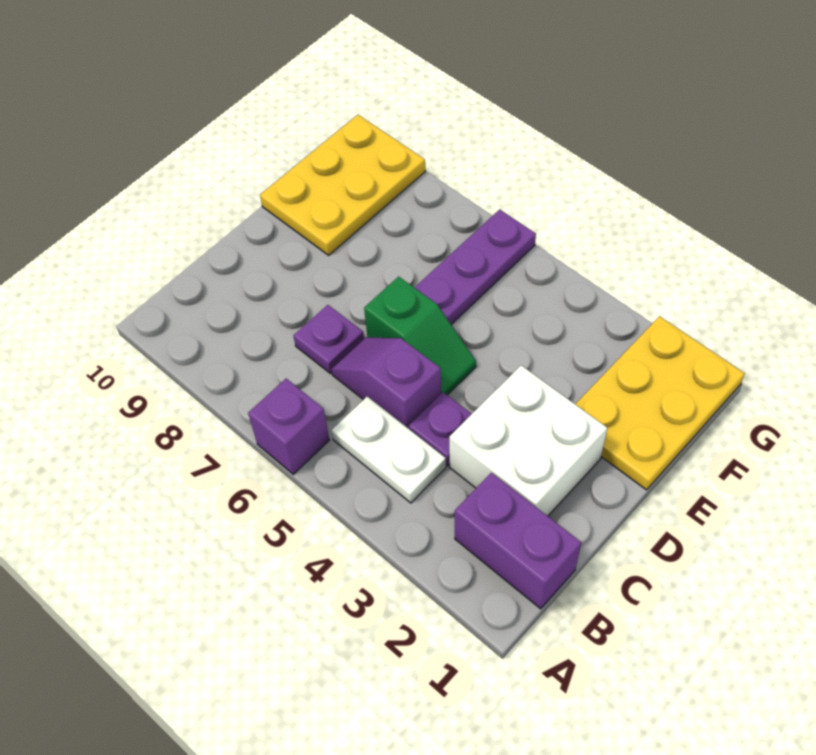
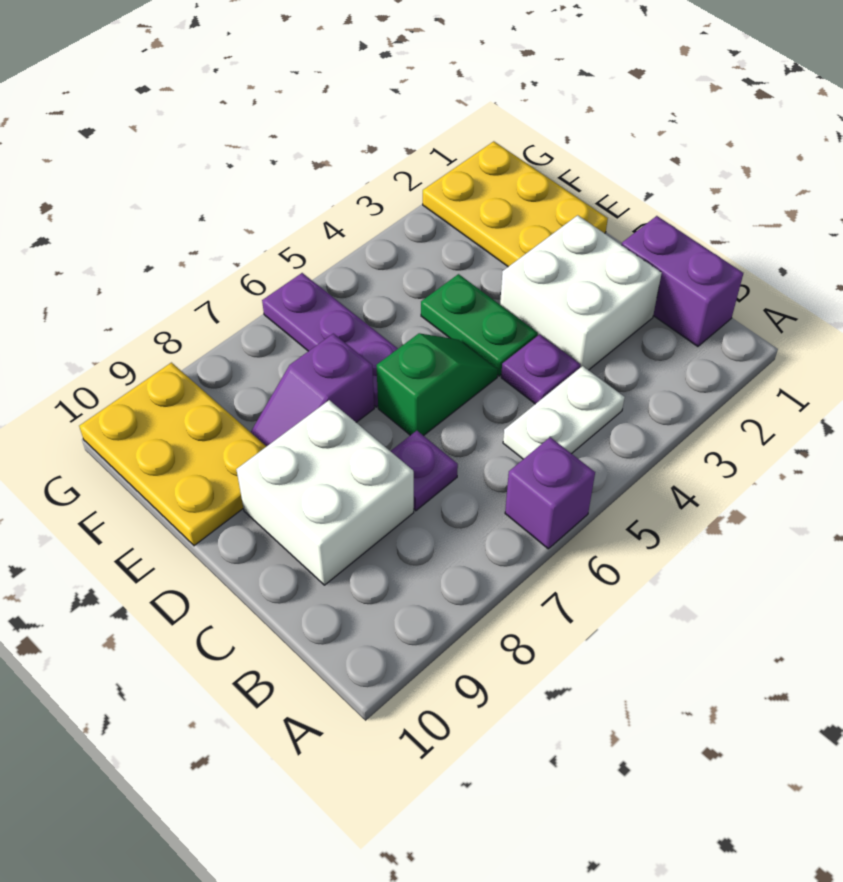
purple brick B1:B2 level 1 -> purple brick B1:C1 level 1
purple slope C5:C6 level 1 top 5 -> purple slope E7:E8 level 1 top 7
none -> white brick C8:D9 level 1
none -> green plate D4:E4 level 1

